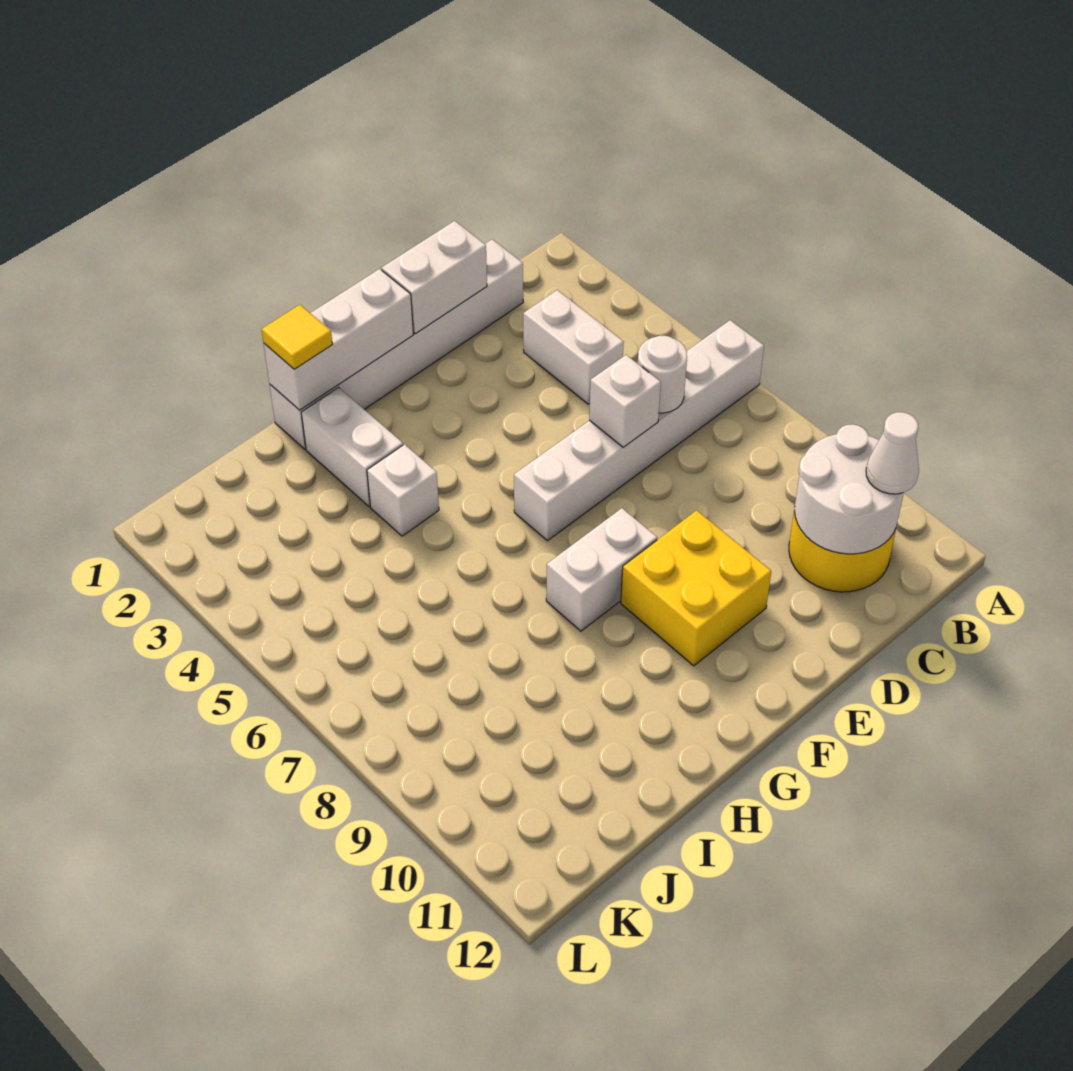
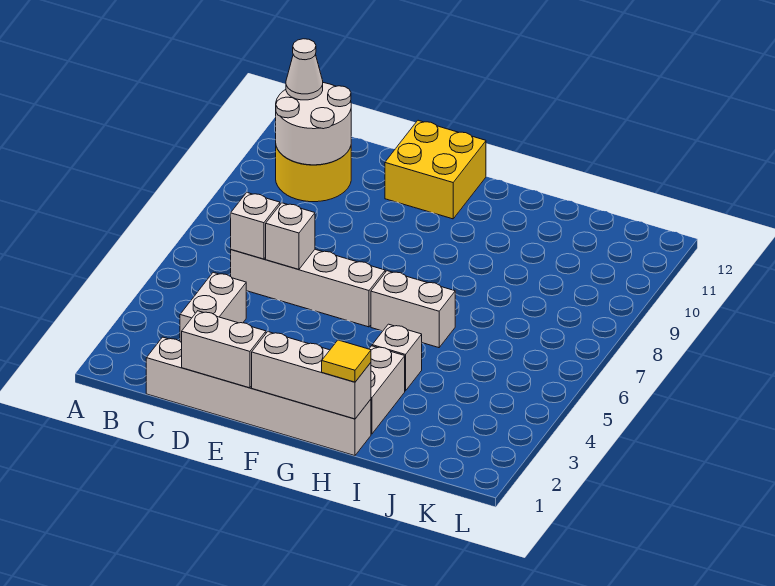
white brick A6:F6 level 1 -> white brick C6:F6 level 1
white round brick C6 level 2 -> white brick C6 level 2
yellow brick E9:F10 level 1 -> yellow brick E11:F12 level 1
white brick F8:G8 level 1 -> white brick G6:H6 level 1

